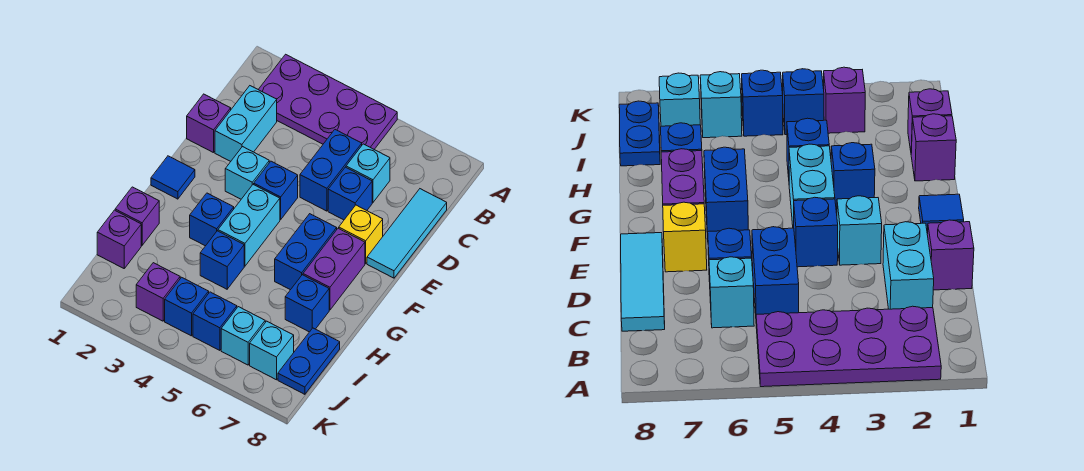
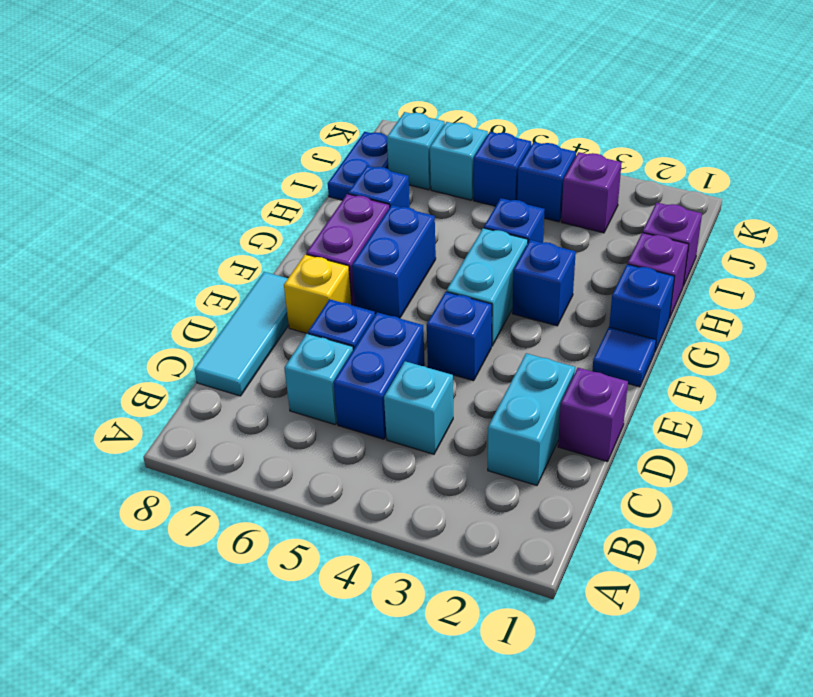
purple plate A2:B5 level 1 -> none
cyan brick E3 level 1 -> cyan brick C4 level 1
none -> blue brick G1 level 1

